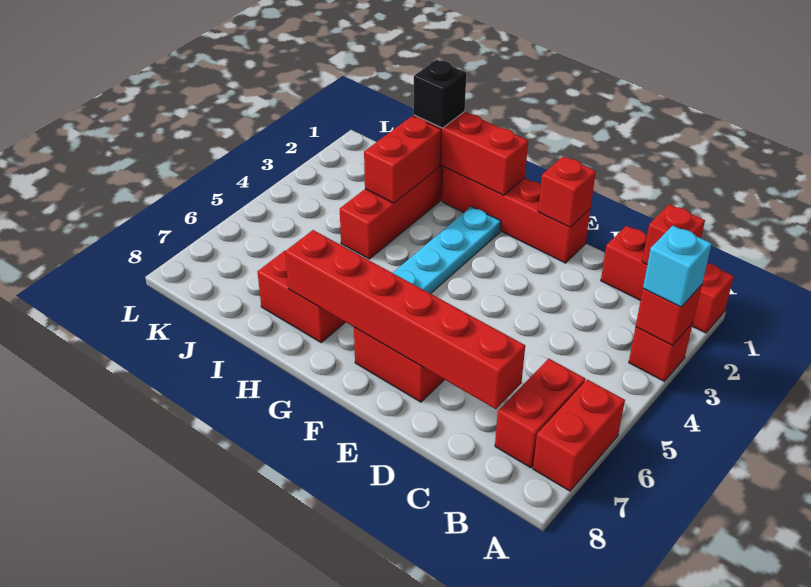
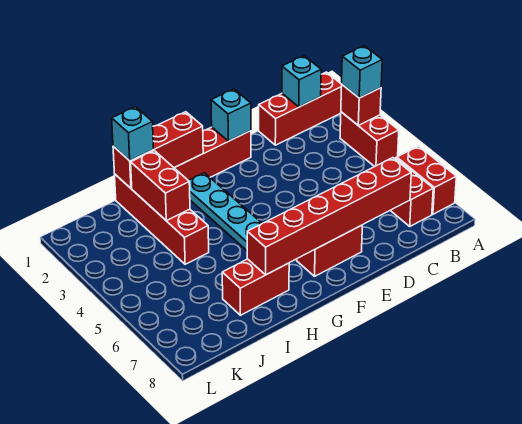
red brick A3 level 1 -> red brick A3:A4 level 1
red brick B1 level 2 -> cyan brick B1 level 2
red brick E1 level 2 -> cyan brick E1 level 2
black brick I1 level 3 -> cyan brick I1 level 3

